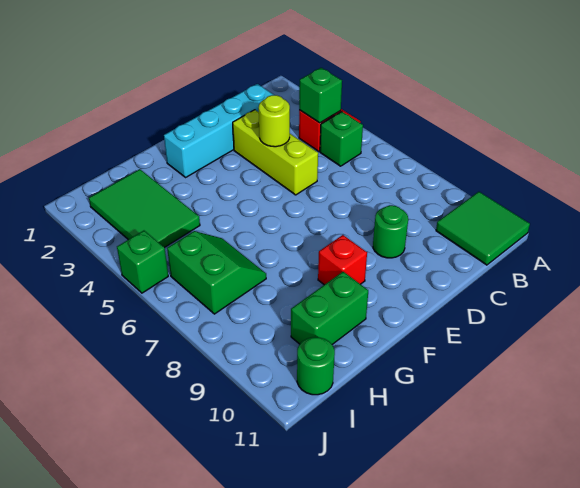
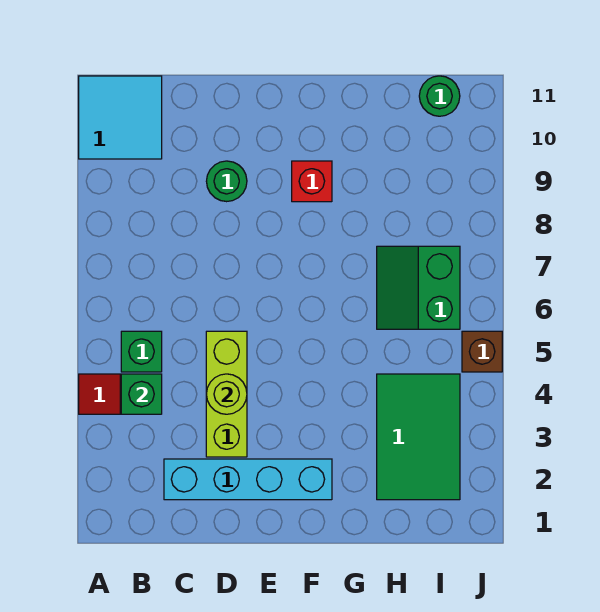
green tile A10:B11 level 1 -> cyan tile A10:B11 level 1
green brick G10:H10 level 1 -> none
green brick J5 level 1 -> brown brick J5 level 1

